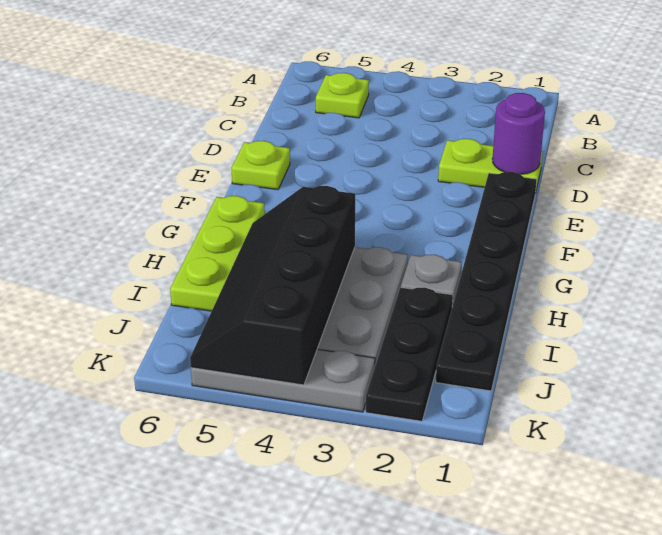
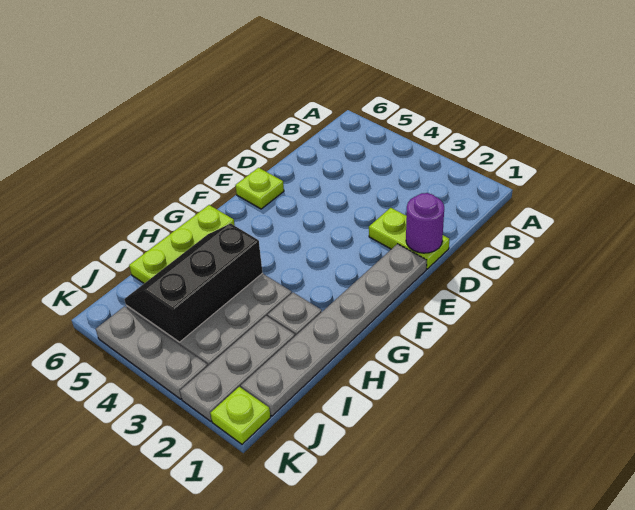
lime plate B5 level 1 -> lime plate K1 level 1
black plate E1:J1 level 1 -> grey plate E1:J1 level 1
black slope H4:K5 level 2 top 4 -> black slope H4:J5 level 2 top 4
black plate I2:K2 level 1 -> grey plate I2:K2 level 1

